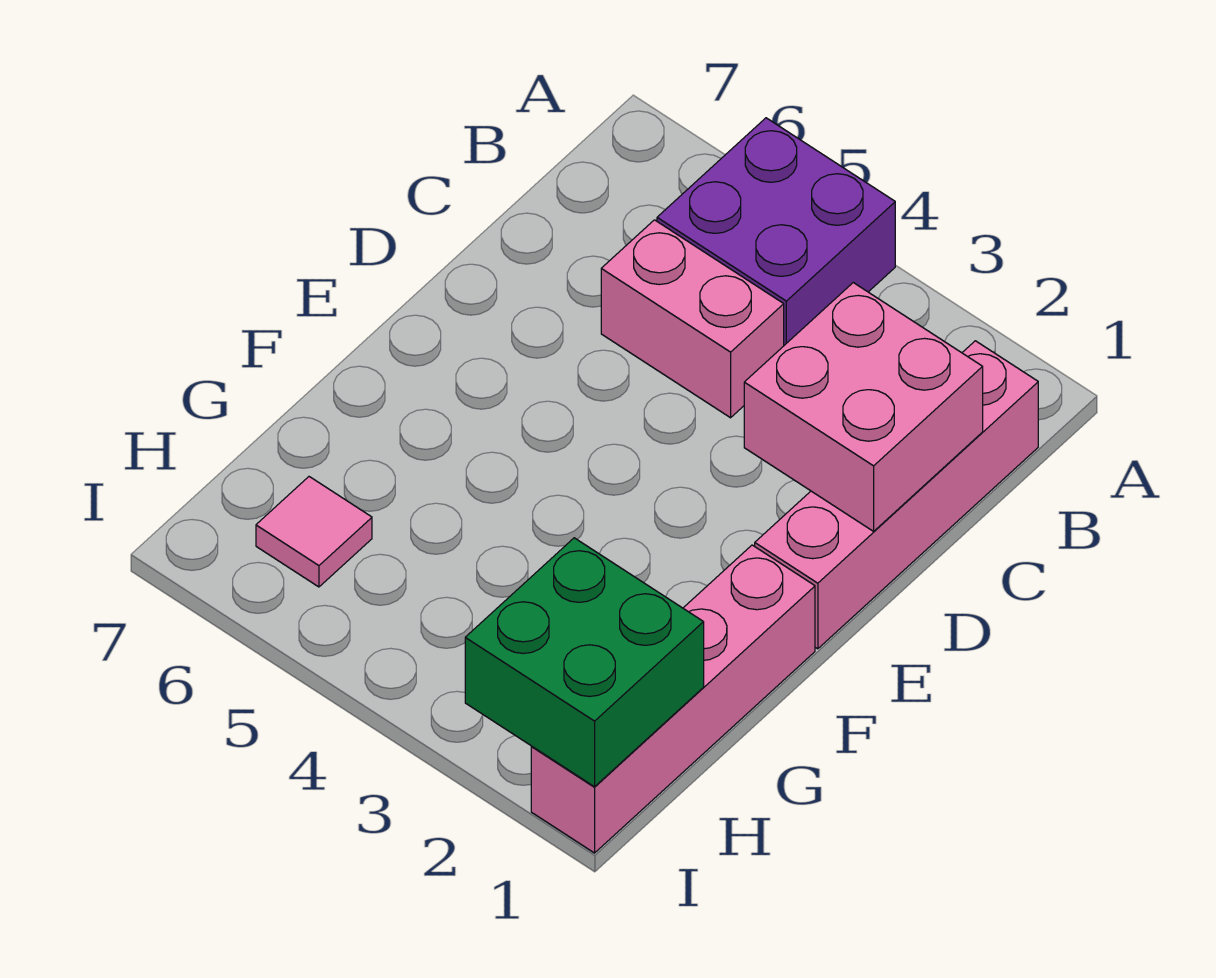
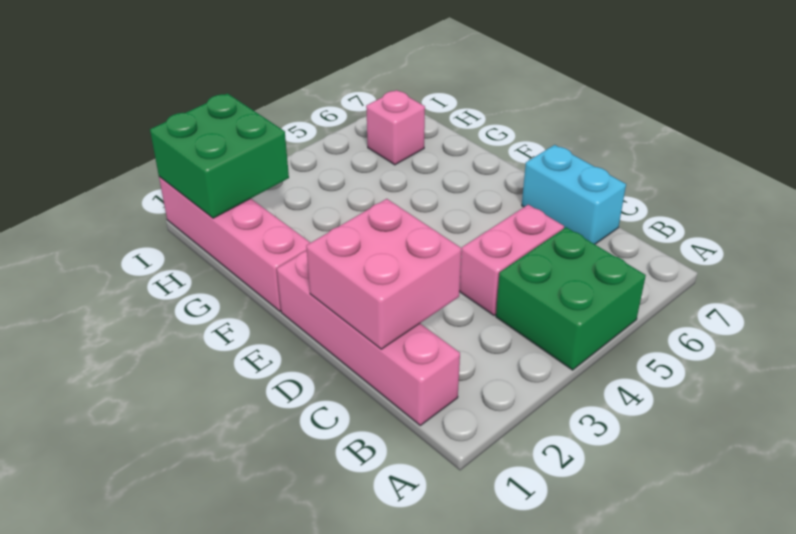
purple brick A4:B5 level 1 -> green brick A4:B5 level 1
none -> cyan brick C7:D7 level 1
pink tile H6 level 1 -> pink brick H6 level 1

